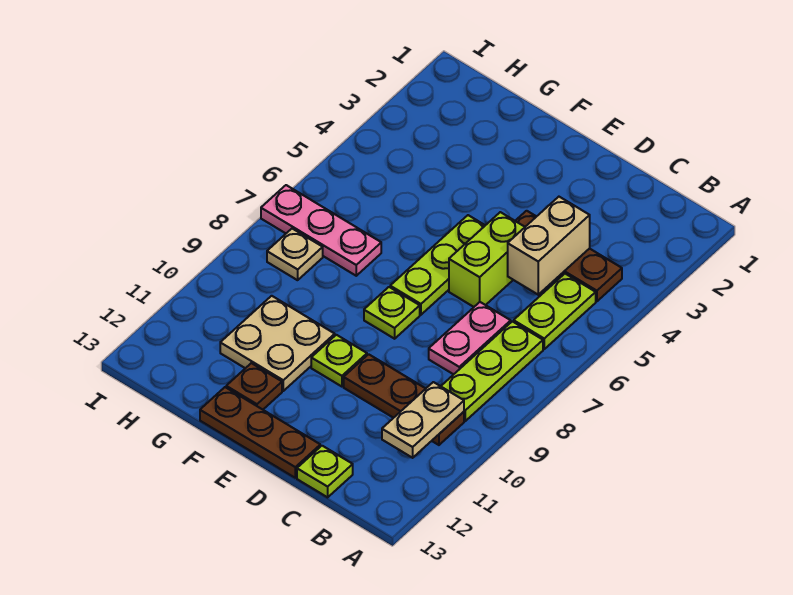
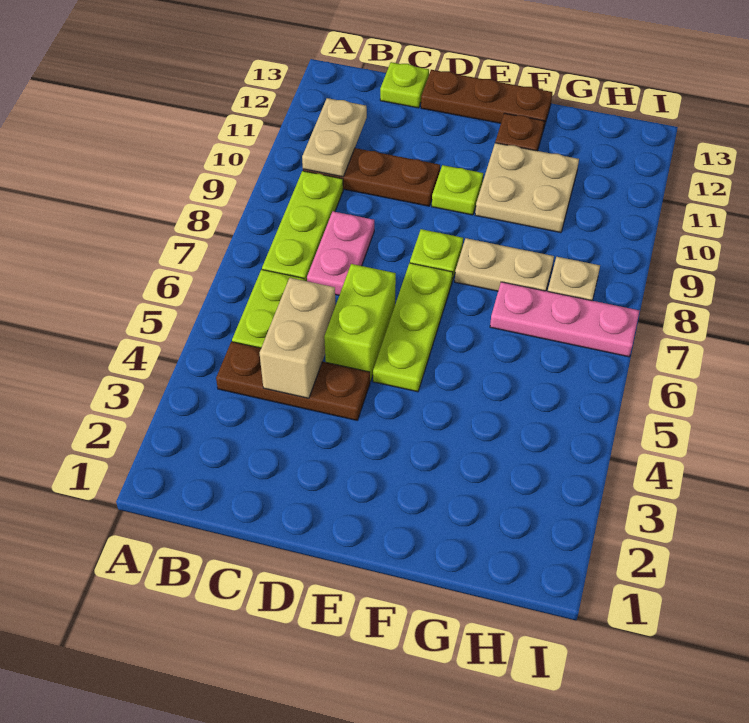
none -> tan plate F8:G8 level 1

